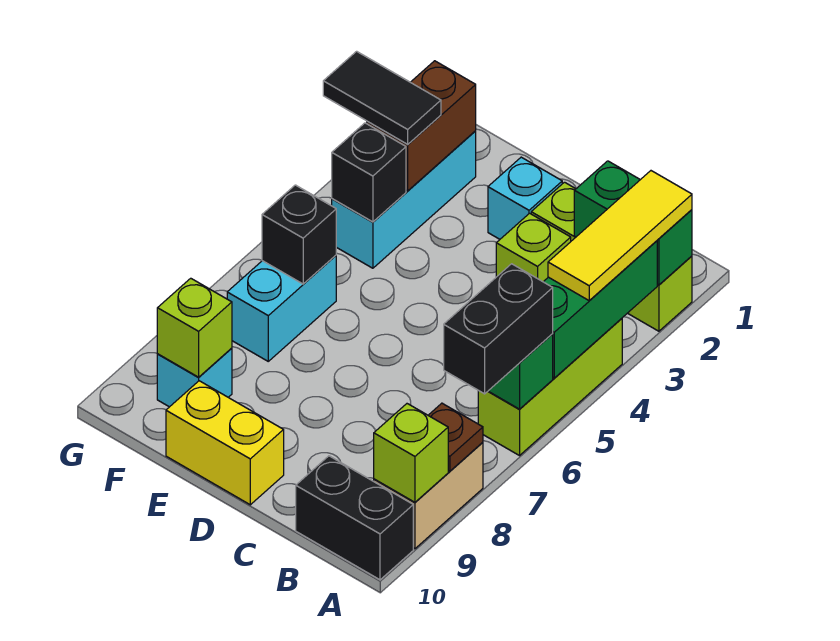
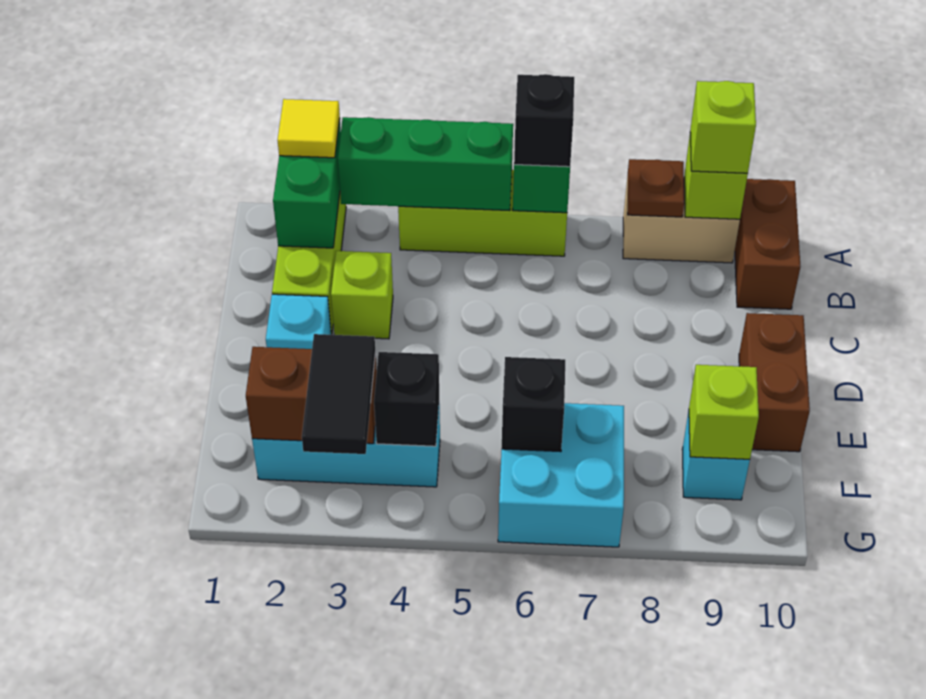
yellow tile A2:A4 level 3 -> yellow tile A2 level 3
black brick A6:A7 level 3 -> black brick A6 level 3
none -> lime brick A9 level 3
black brick A10:B10 level 1 -> brown brick A10:B10 level 1
yellow brick D10:E10 level 1 -> brown brick D10:E10 level 1
cyan brick F6:F7 level 1 -> cyan brick F6:G7 level 1

